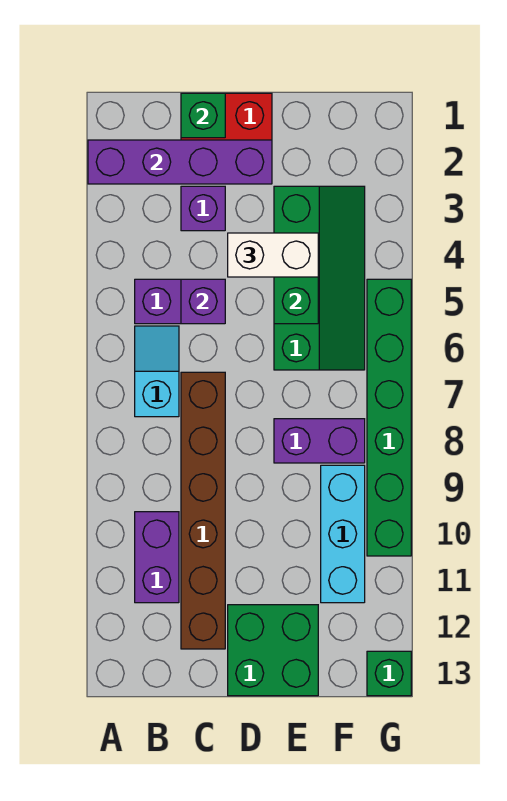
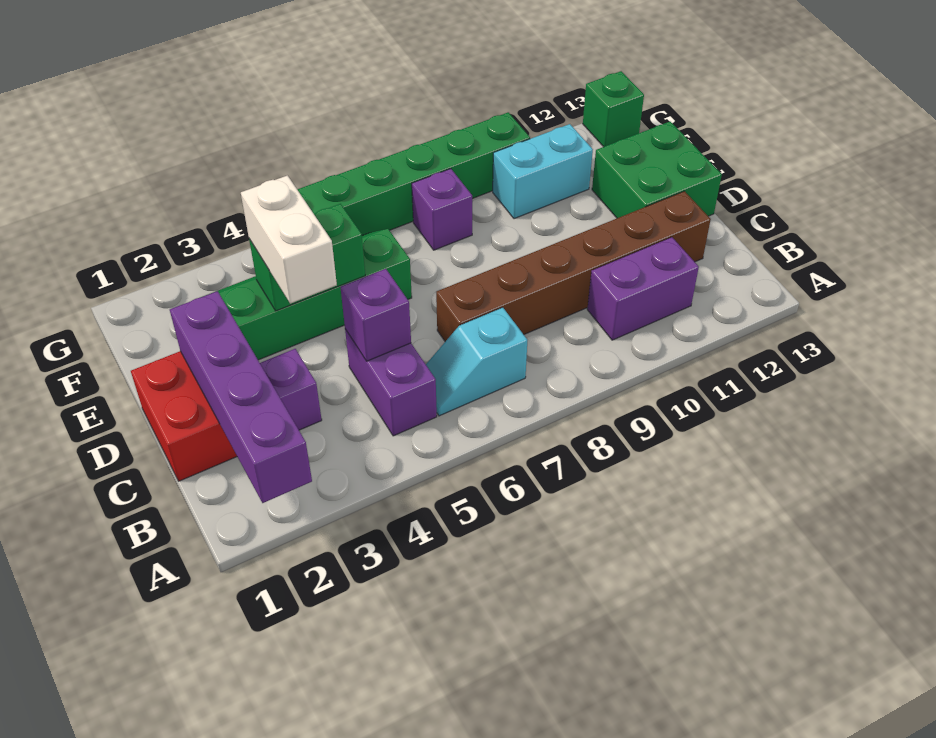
green brick C1 level 2 -> none
purple brick E8:F8 level 1 -> purple brick F8 level 1
cyan brick F9:F11 level 1 -> cyan brick F10:F11 level 1

